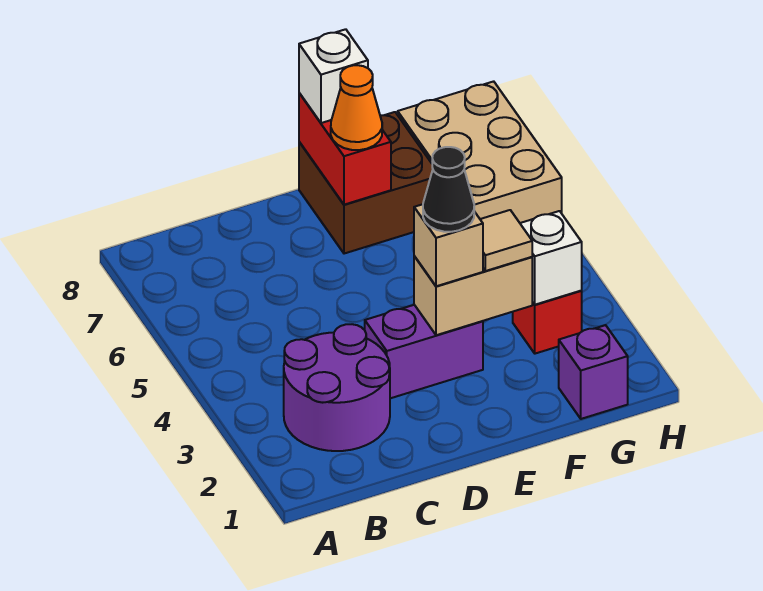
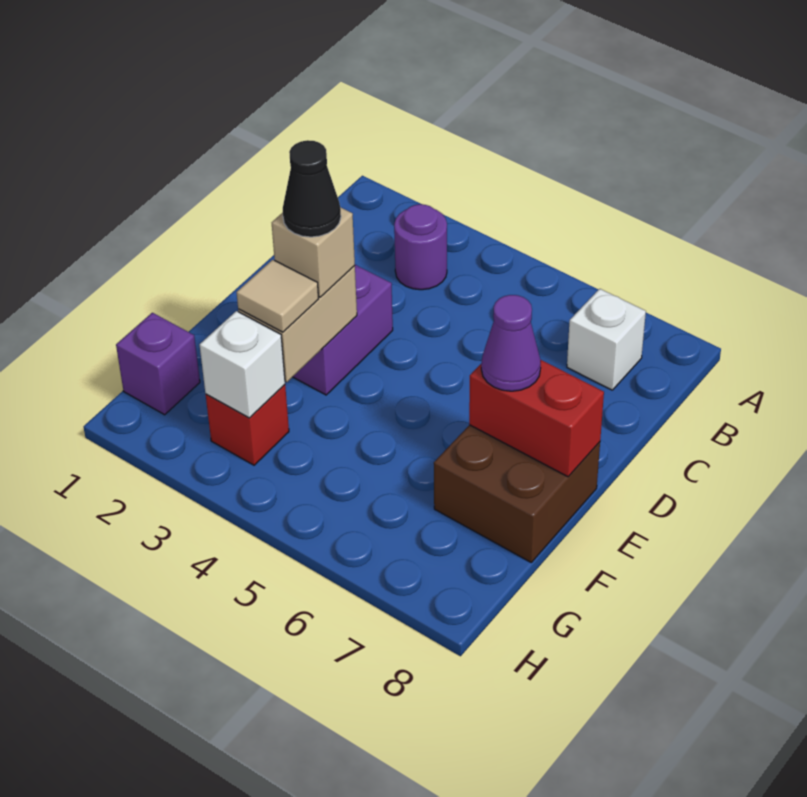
purple round brick B2:C3 level 1 -> purple round brick B3 level 1
orange cone E7 level 3 -> purple cone E7 level 3
white brick E8 level 3 -> white brick B7 level 1
tan brick G6:H8 level 1 -> none

